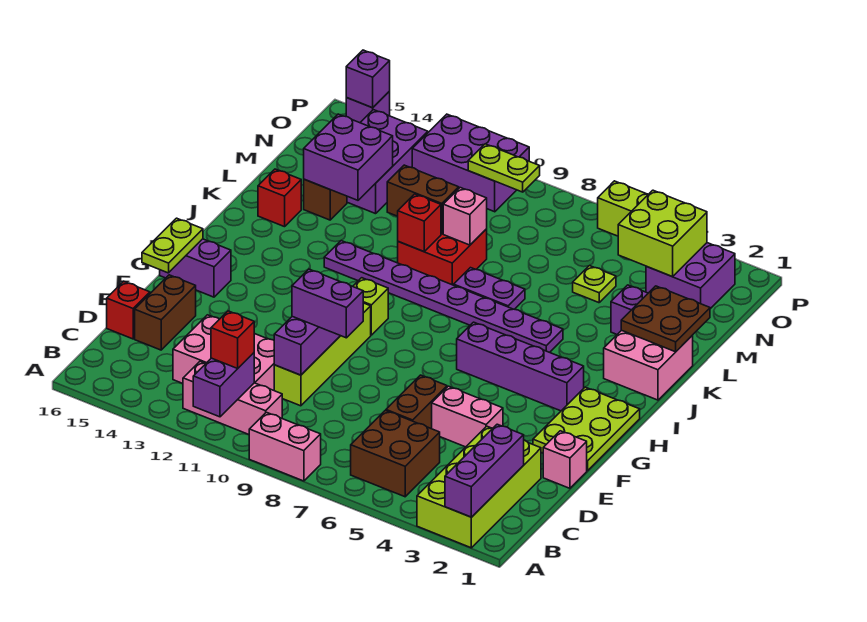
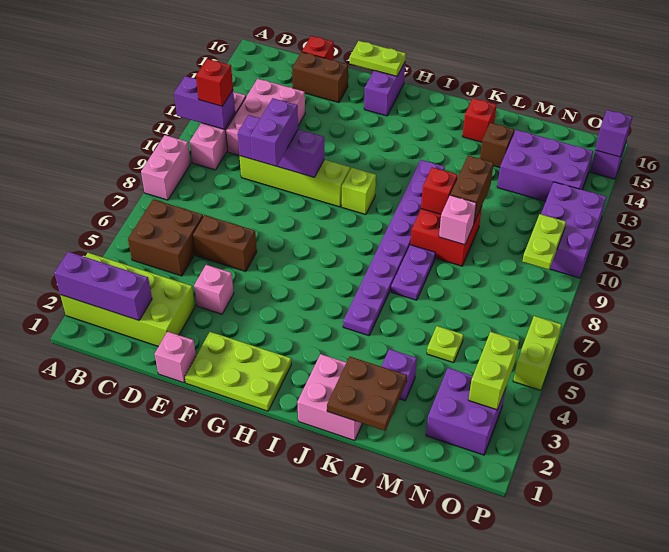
pink brick E4:E5 level 1 -> pink brick E4 level 1
purple brick H3:H6 level 1 -> none
purple brick L13:M14 level 2 -> none
lime brick N3:O4 level 2 -> lime brick O3:O4 level 2

